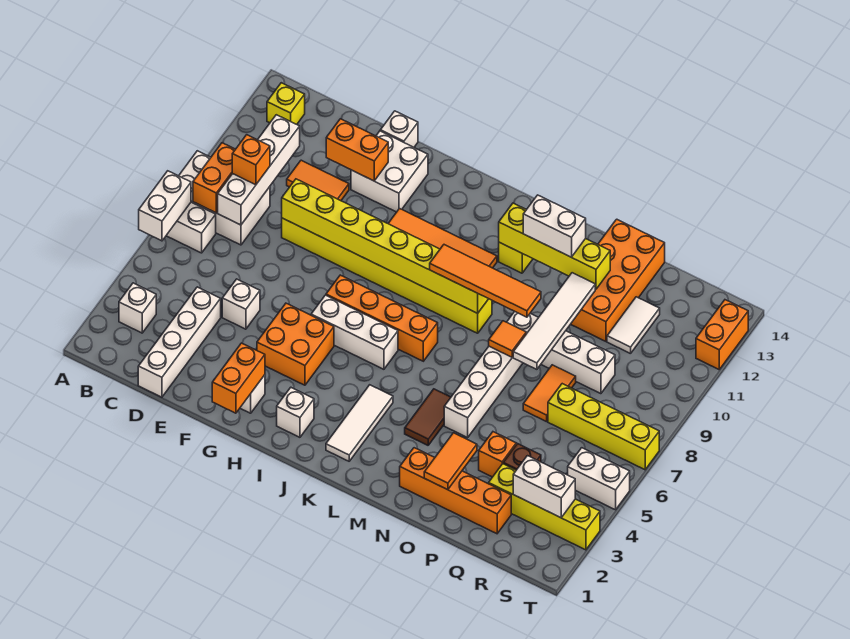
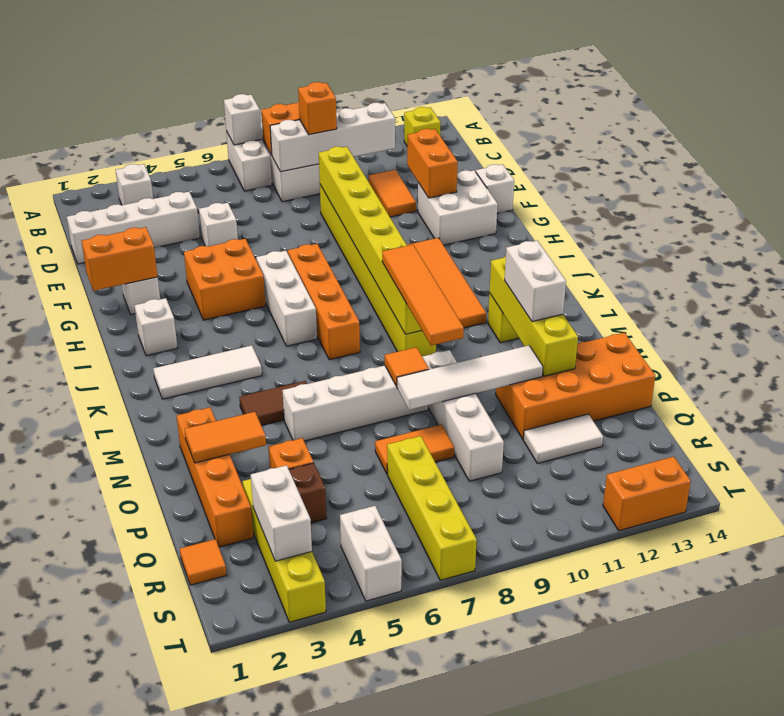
white brick A6:A7 level 2 -> white brick A7 level 2
none -> orange tile R1 level 1

